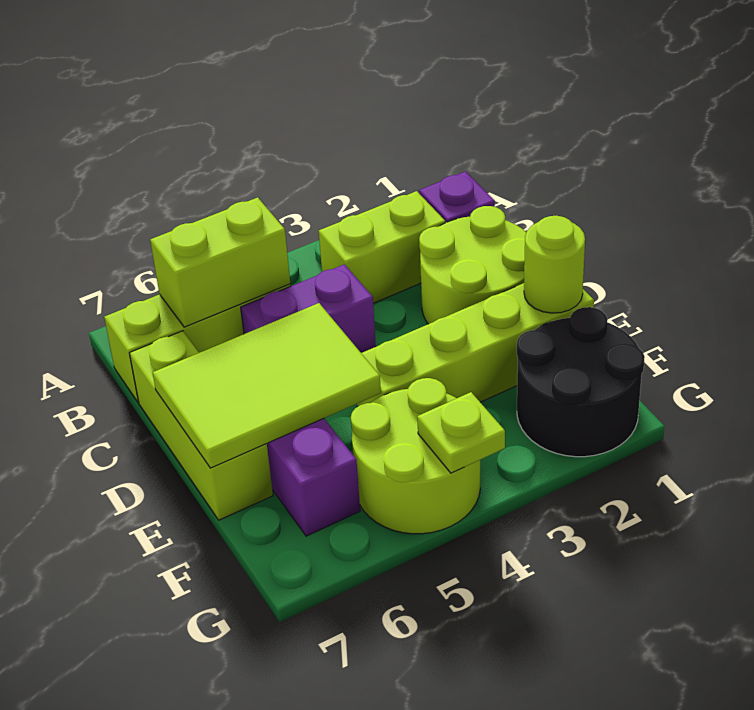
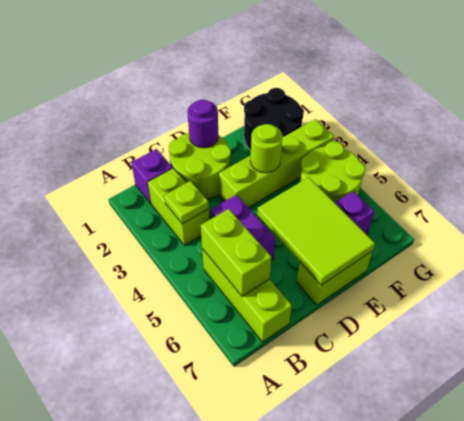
lime brick C7:E7 level 1 -> lime brick D7:E7 level 1
none -> purple round brick D1 level 2
lime brick E1:E4 level 1 -> lime brick D3:G3 level 1
lime round brick E1 level 2 -> lime round brick E3 level 2
lime plate G4 level 2 -> lime plate B3 level 2

